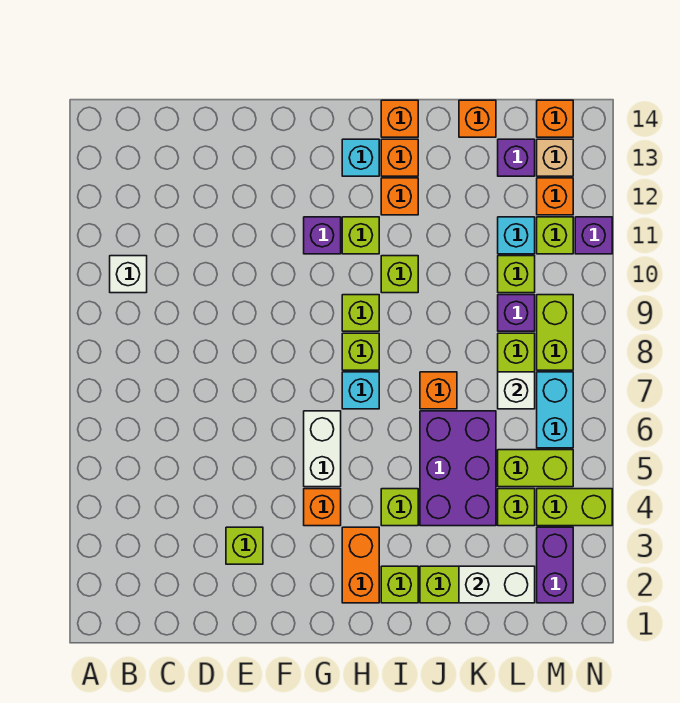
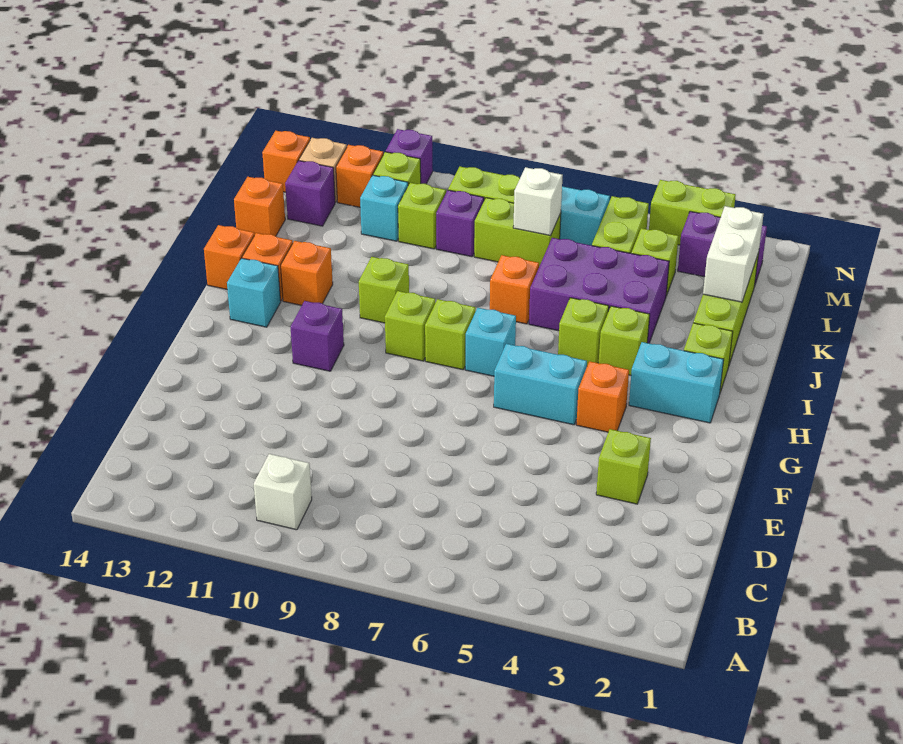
white brick G5:G6 level 1 -> cyan brick G5:G6 level 1
orange brick H2:H3 level 1 -> cyan brick H2:H3 level 1
lime brick H11 level 1 -> lime brick I5 level 1
lime brick M4:N4 level 1 -> lime brick N3:N4 level 1

